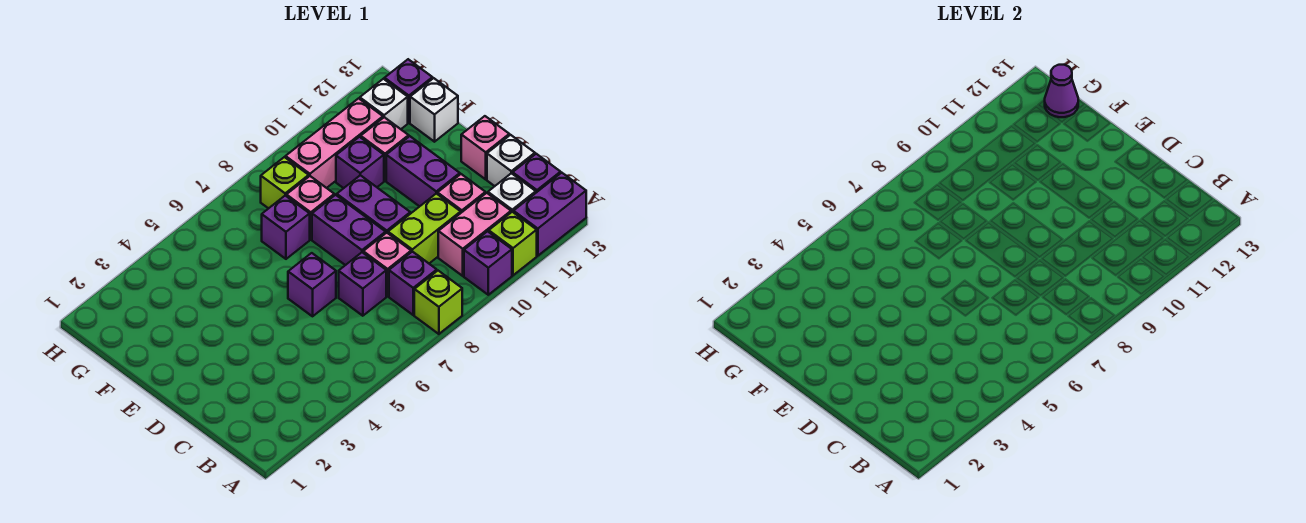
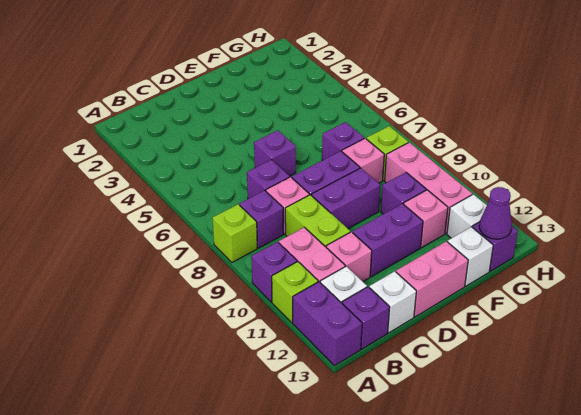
pink brick D13 level 1 -> pink brick D13:E13 level 1

